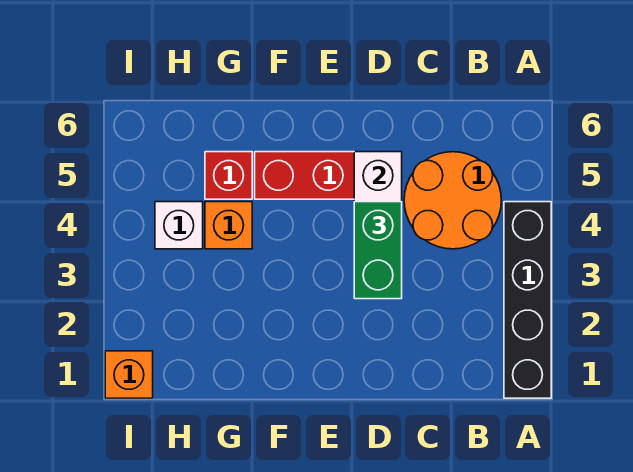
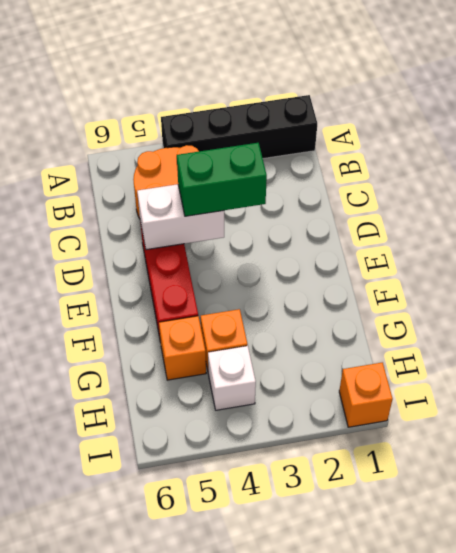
red brick G5 level 1 -> orange brick G5 level 1

